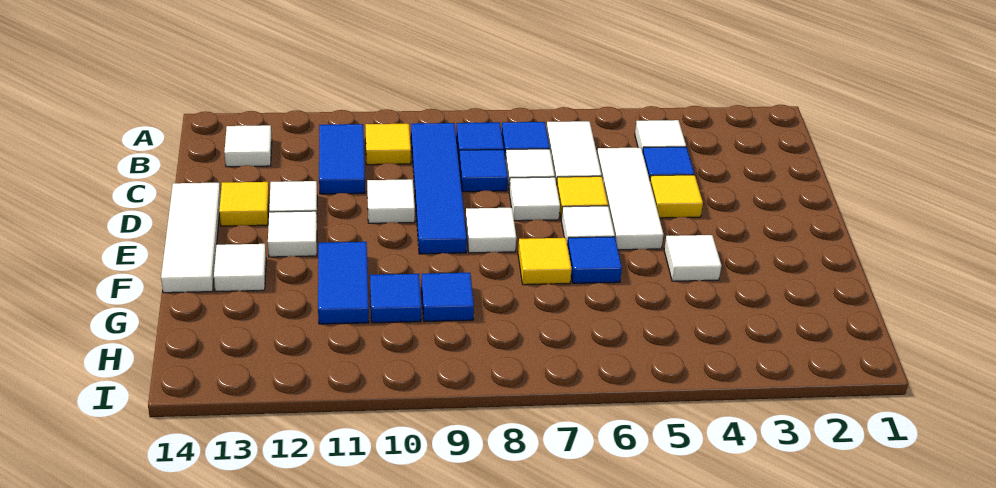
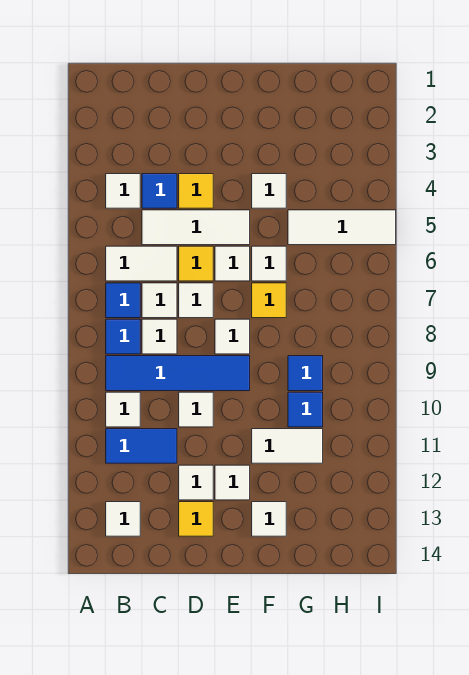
yellow tile B10 level 1 -> white tile B10 level 1
blue tile C8 level 1 -> white tile C8 level 1
white tile D14:F14 level 1 -> white tile G5:I5 level 1
blue tile F6 level 1 -> white tile F6 level 1
blue tile F11:G11 level 1 -> white tile F11:G11 level 1

